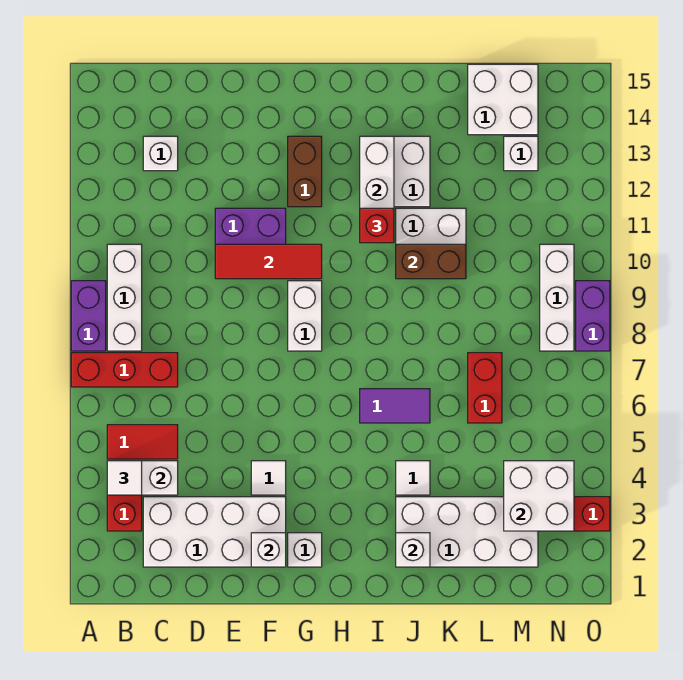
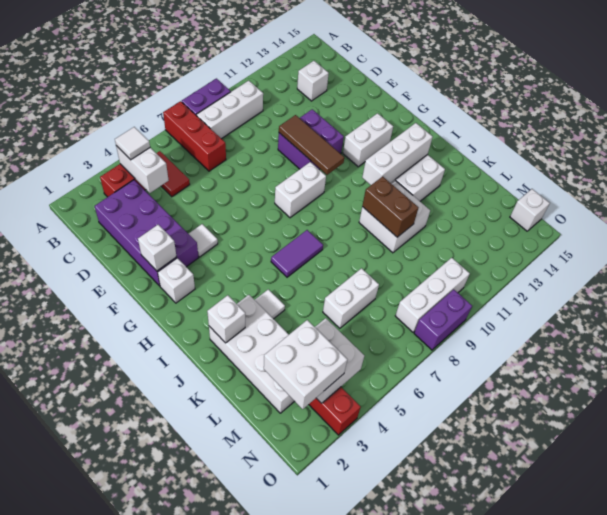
white brick C2:F3 level 1 -> purple brick C2:F3 level 1
red tile E10:G10 level 2 -> brown tile E10:G10 level 2
brown brick G12:G13 level 1 -> white brick G12:G13 level 1
purple tile I6:J6 level 1 -> purple tile I6:I7 level 1
red brick I11 level 3 -> none
red brick L6:L7 level 1 -> white brick L6:L7 level 1
white brick L14:M15 level 1 -> white brick M2:N3 level 3
white brick M13 level 1 -> white brick N15 level 1

